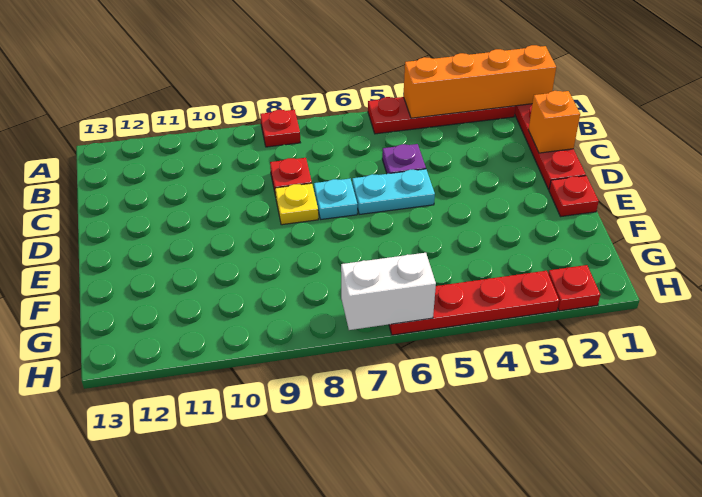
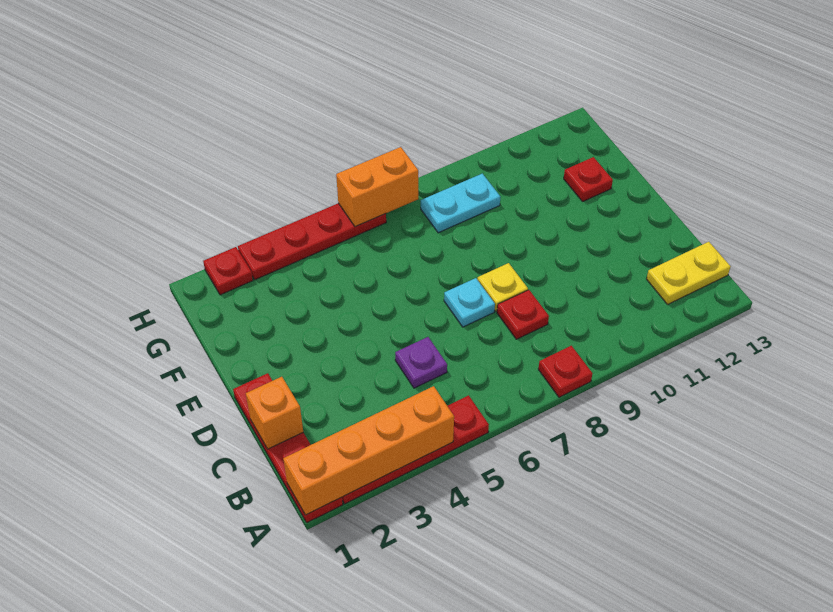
none -> yellow plate B12:B13 level 1
cyan plate D5:D6 level 1 -> cyan plate G8:G9 level 1
red plate E1 level 1 -> red plate F12 level 1
white brick H6:H7 level 2 -> orange brick H6:H7 level 2

